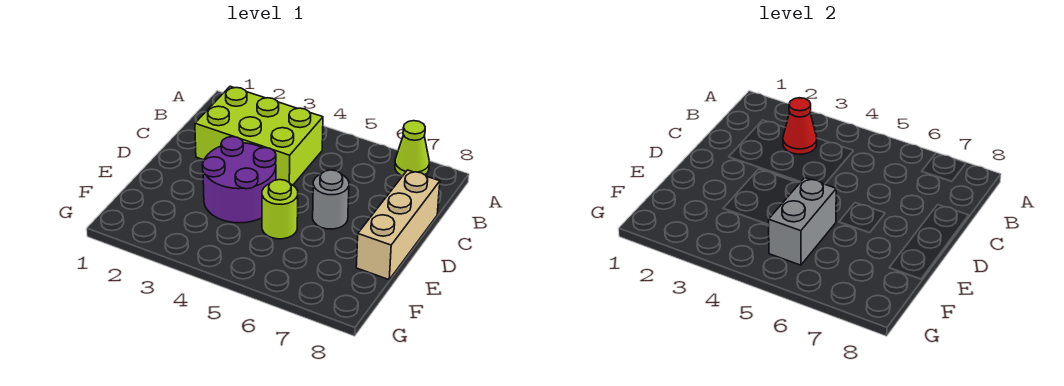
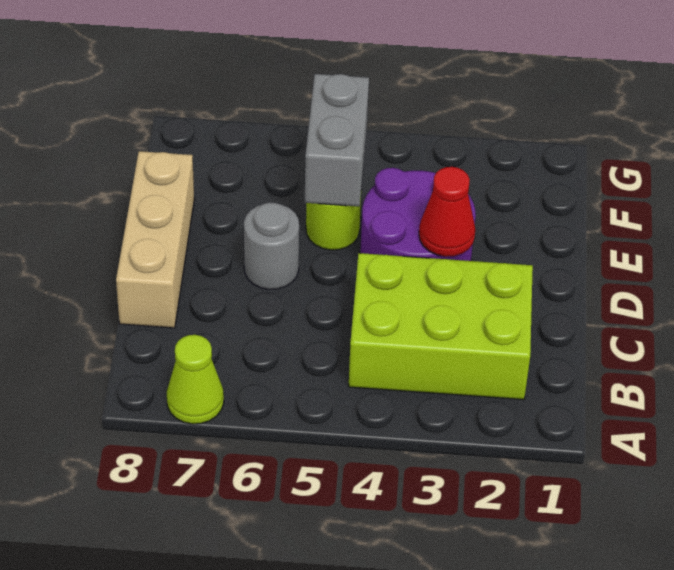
red cone B3 level 2 -> red cone D3 level 2

